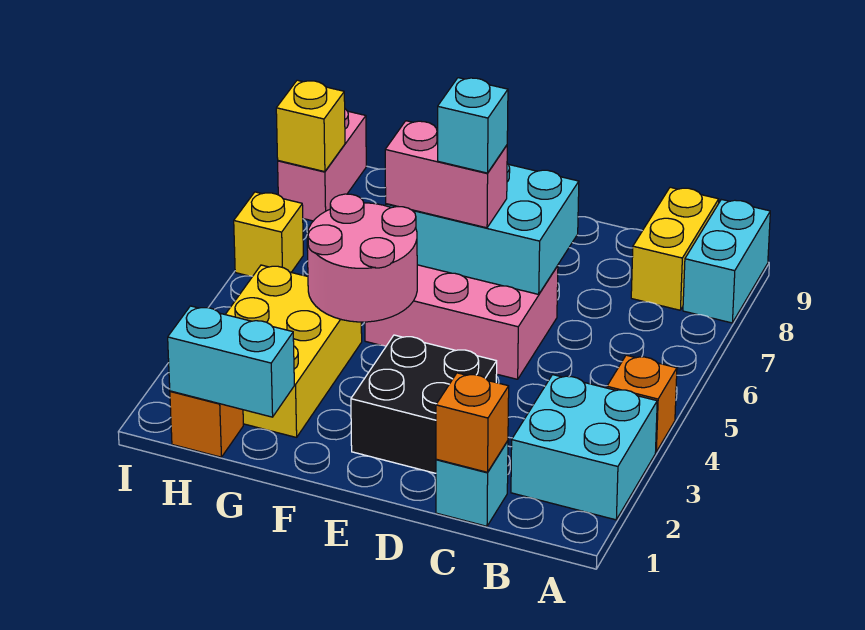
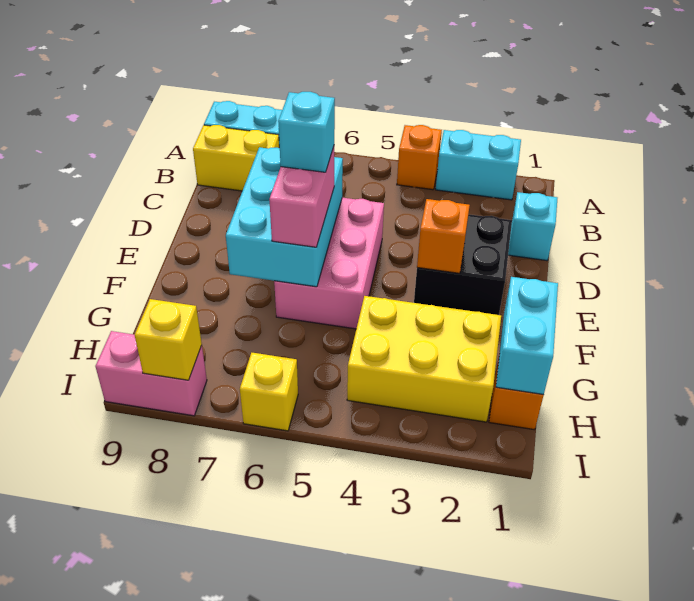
cyan brick A2:B3 level 1 -> cyan brick A2:A3 level 1
orange brick C1 level 2 -> orange brick E3 level 2
pink round brick F4:G5 level 2 -> none

